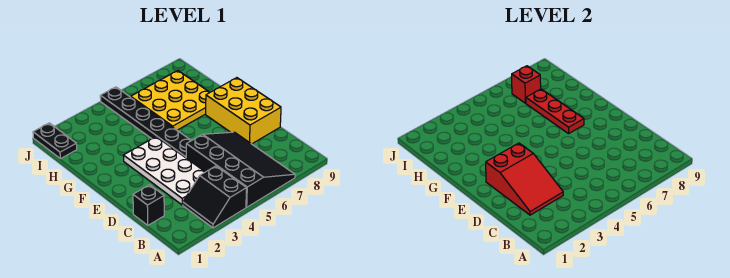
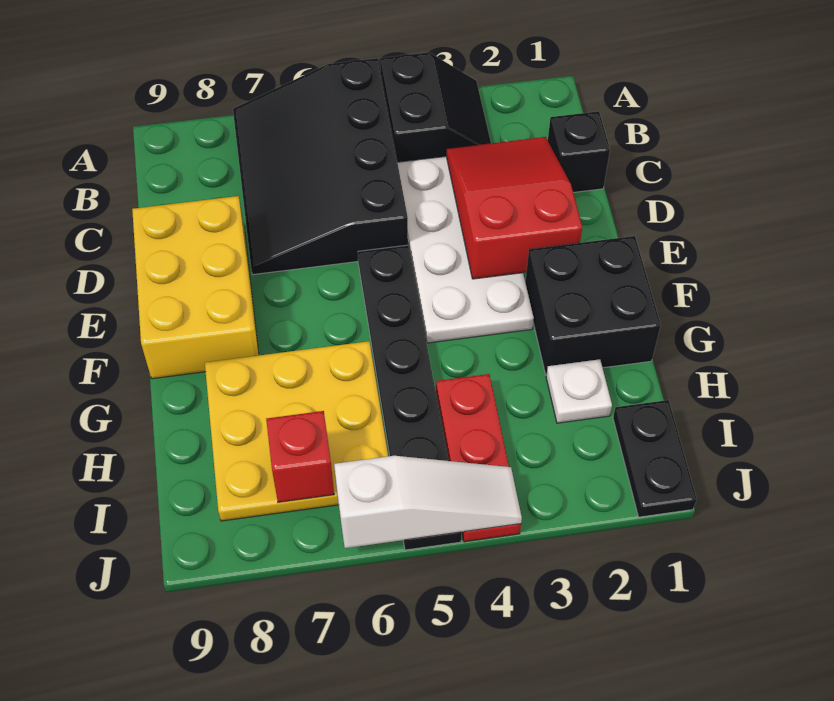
none -> black brick F1:G2 level 1
red plate F7:H7 level 2 -> red plate H4:J4 level 1
none -> white plate H2 level 1
none -> white slope J4:J6 level 2 top 6

